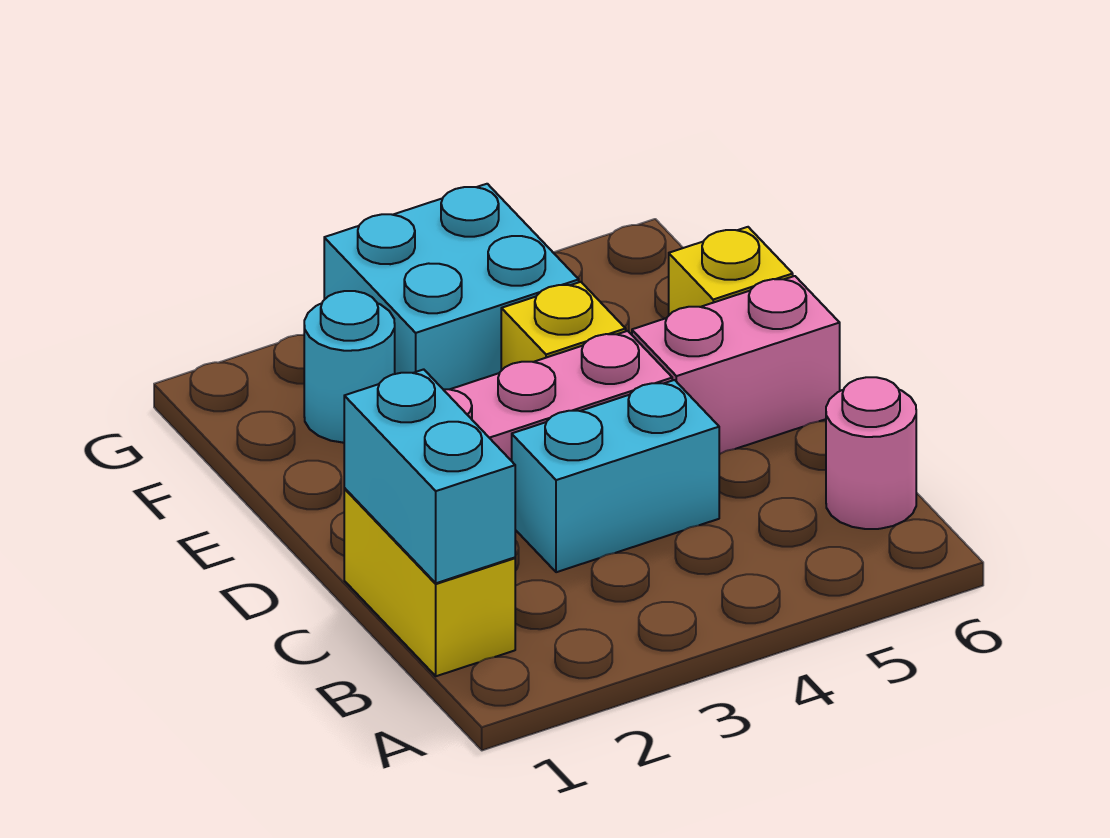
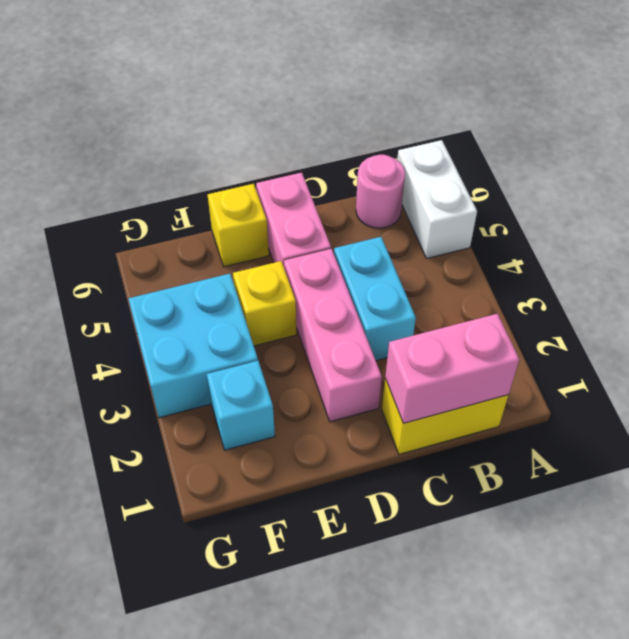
none -> white brick A5:A6 level 1
cyan brick B1:C1 level 2 -> pink brick B1:C1 level 2
cyan round brick F2 level 1 -> cyan brick F2 level 1

